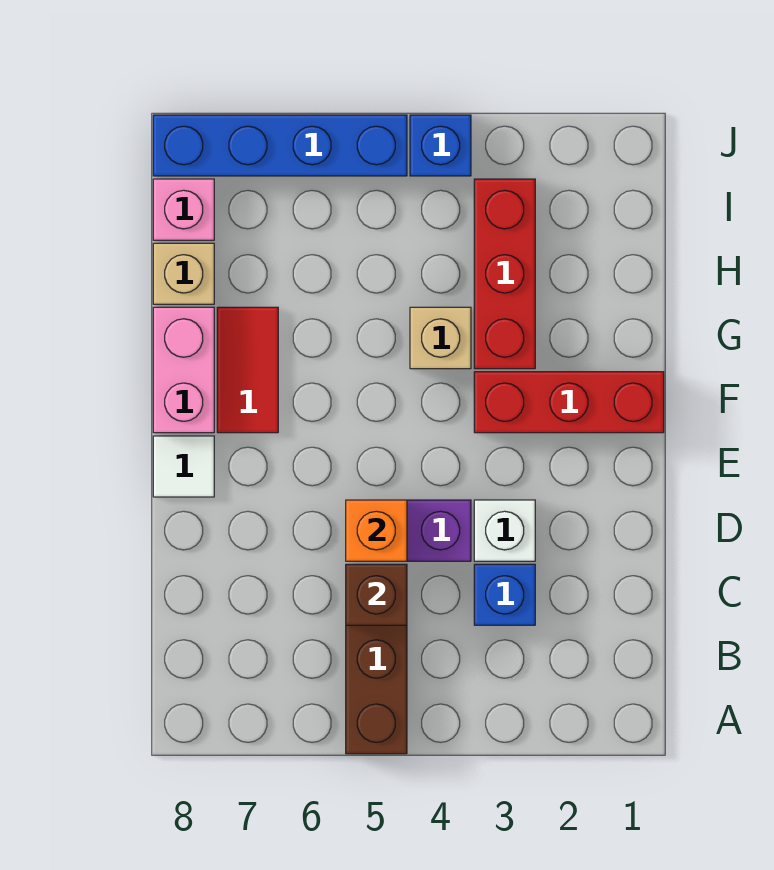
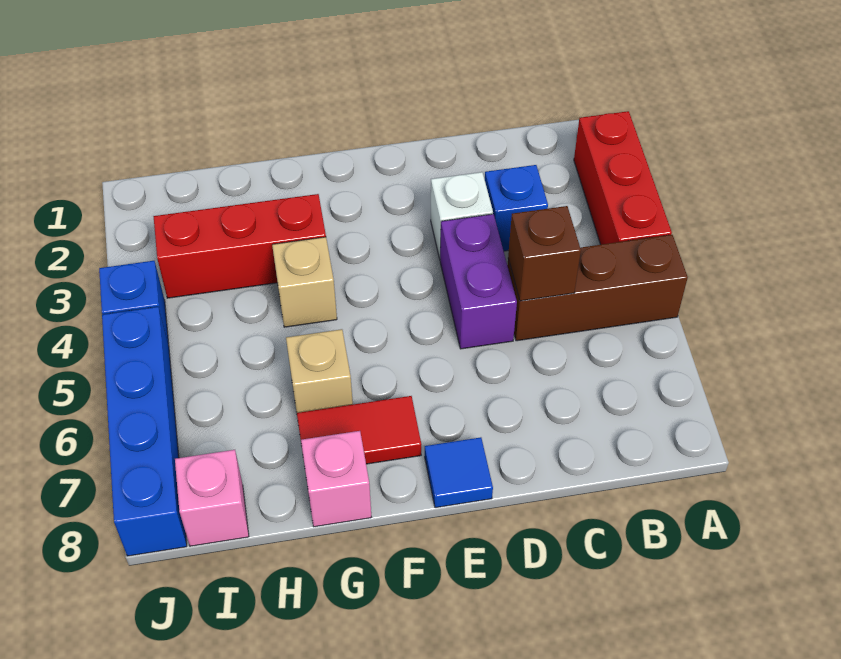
orange brick D5 level 2 -> none
white tile E8 level 1 -> blue tile E8 level 1
red brick F1:F3 level 1 -> red brick A2:A4 level 1
pink brick F8:G8 level 1 -> pink brick G8 level 1
tan brick H8 level 1 -> tan brick G6 level 1

